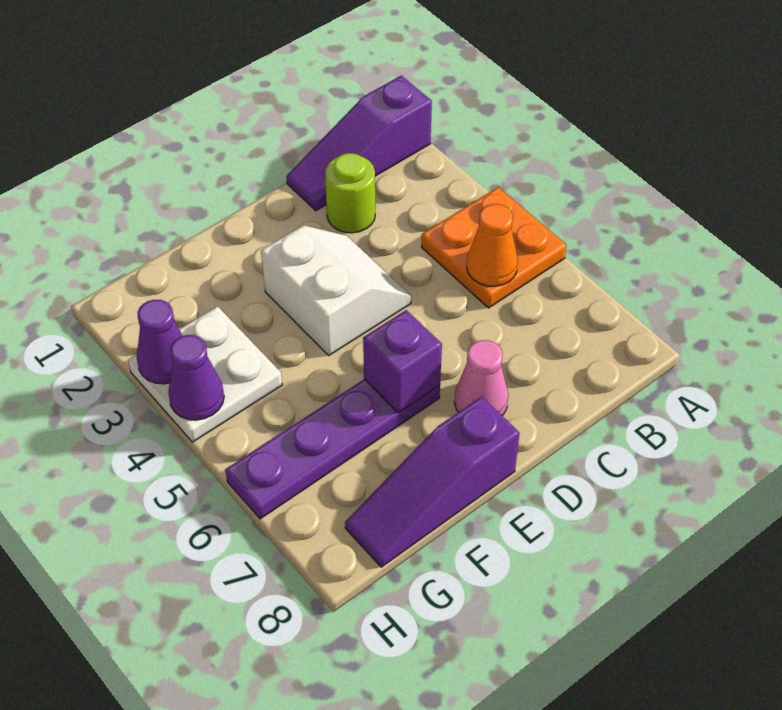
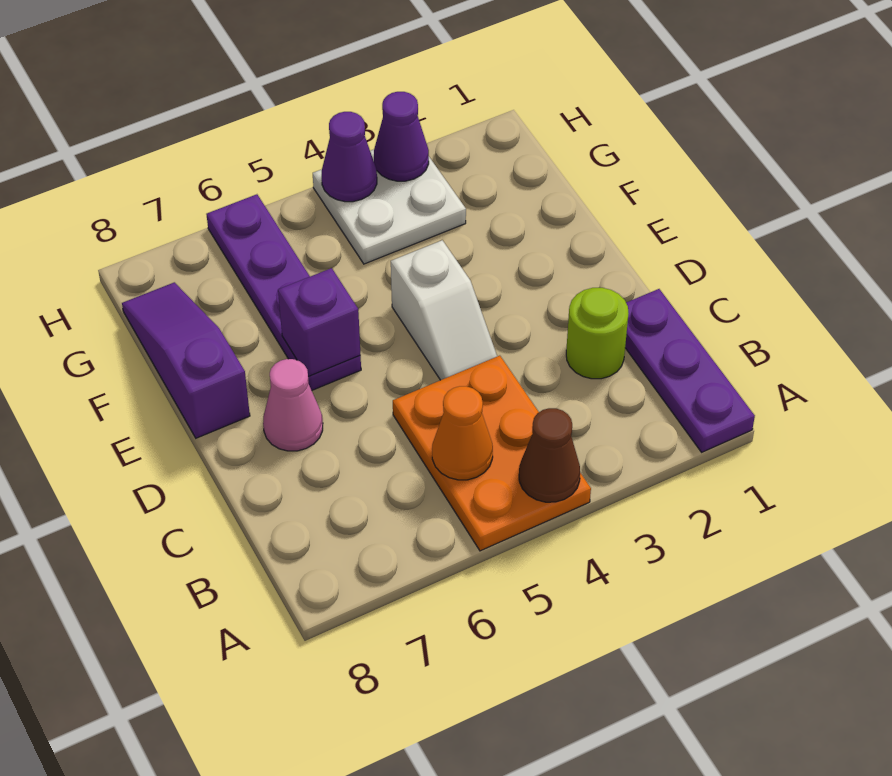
purple slope A1:C1 level 1 top A -> purple plate A1:C1 level 1
orange plate A4:B5 level 1 -> orange plate A4:C5 level 1
none -> brown cone A4 level 2
white slope D3:E4 level 1 top E -> white slope D4:E4 level 1 top E

